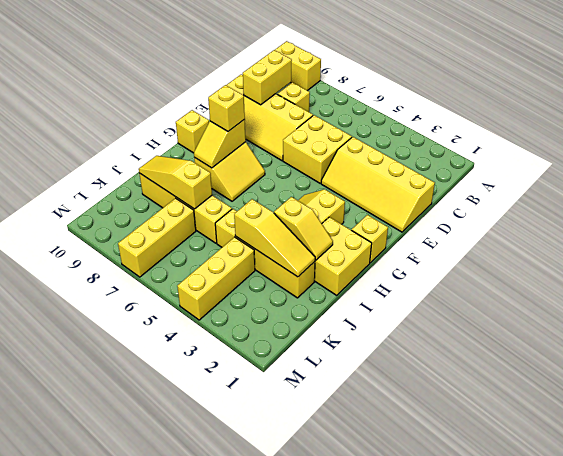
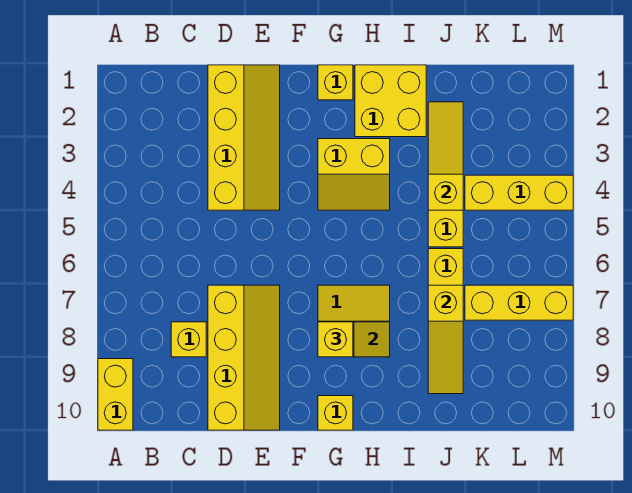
yellow brick C9:D9 level 2 -> none
yellow brick D5:E6 level 1 -> none
yellow slope I2:I3 level 2 top 3 -> none

